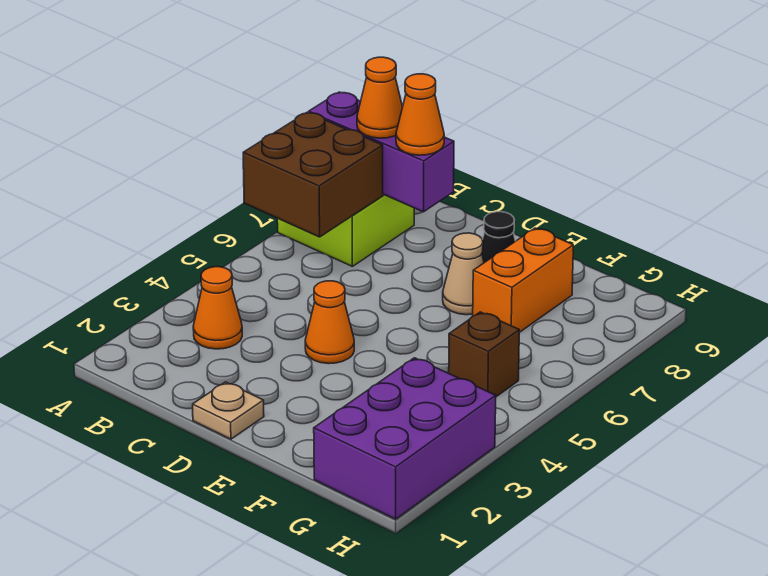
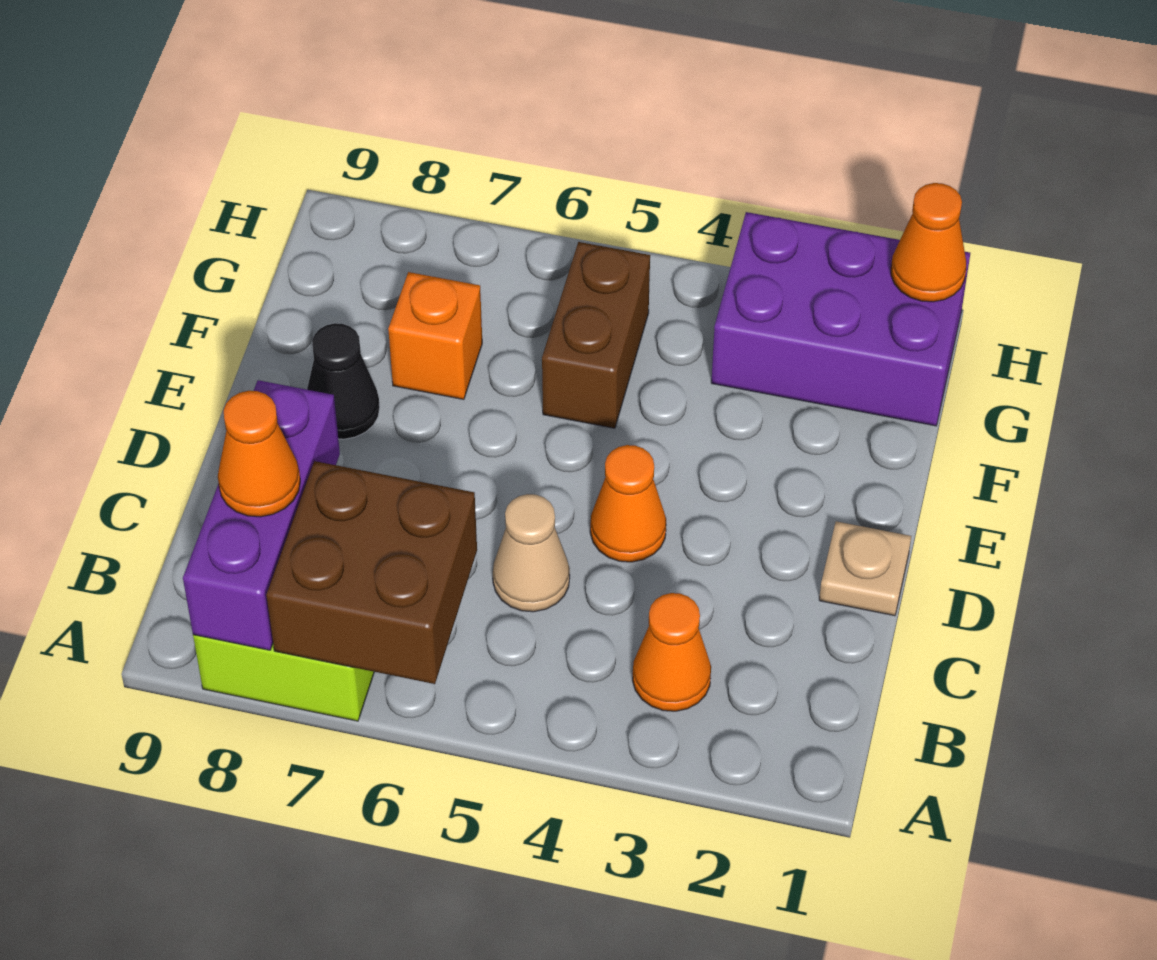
orange cone C8 level 3 -> orange cone H1 level 2
tan cone E7 level 1 -> tan cone C5 level 1
orange brick F7:F8 level 1 -> orange brick F7 level 1
brown brick G5 level 1 -> brown brick F5:G5 level 1

